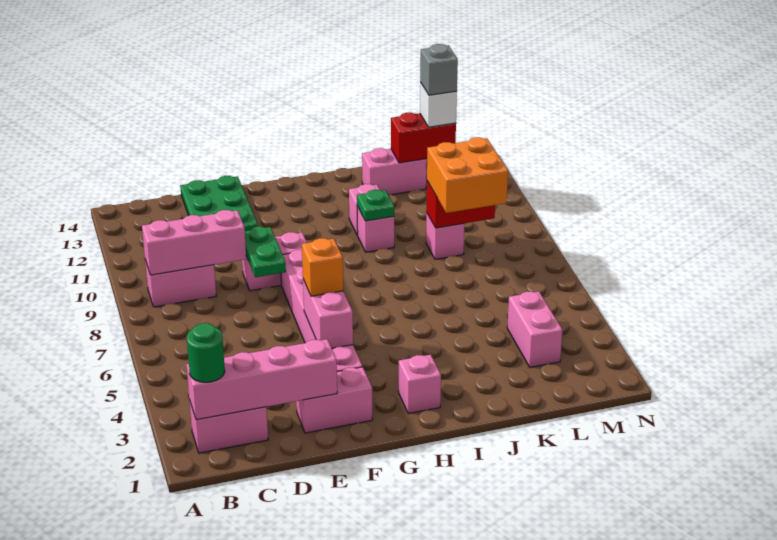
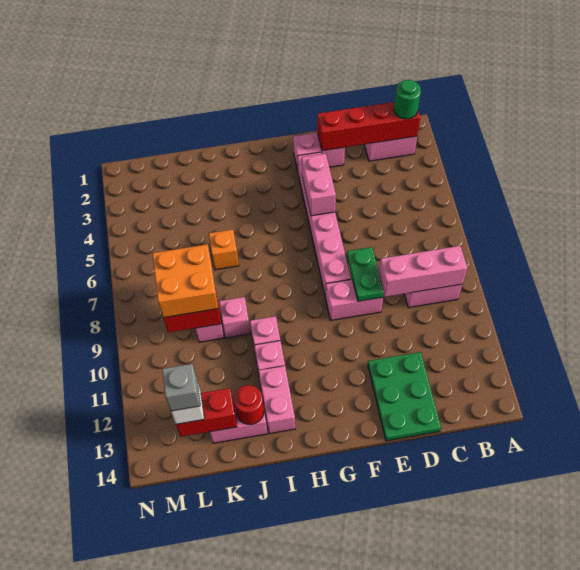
pink brick B2:E2 level 2 -> red brick B2:E2 level 2
orange brick F5 level 3 -> orange brick J6 level 1
pink brick H2 level 1 -> pink brick J9 level 1
green plate I10 level 2 -> none
none -> red round brick J13 level 2
pink brick L3:L4 level 1 -> pink brick I12:I13 level 1

